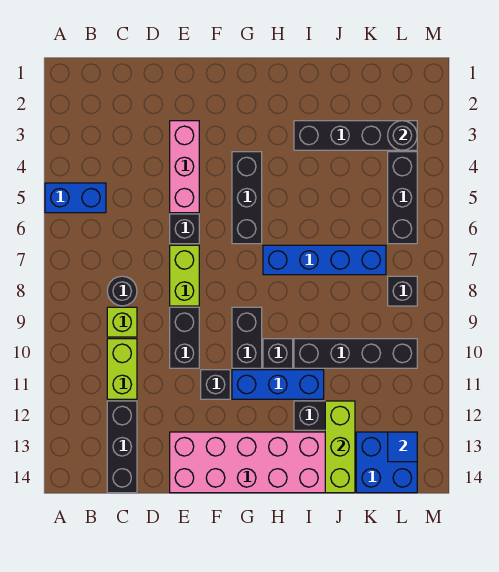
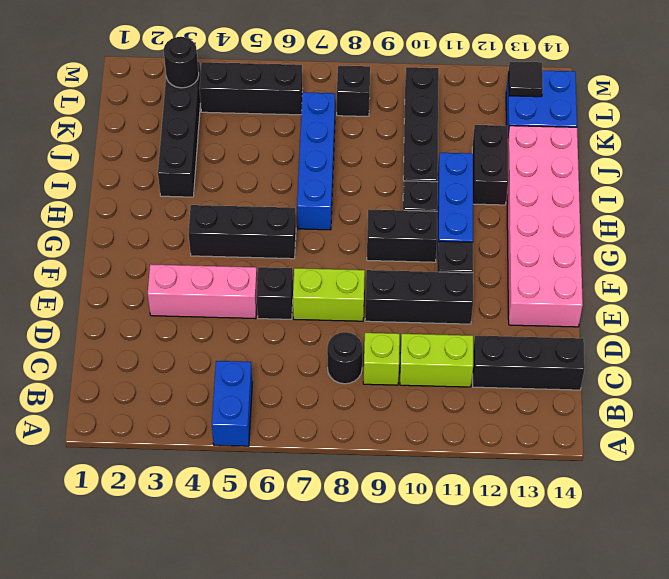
black brick E9:E10 level 1 -> black brick E9:E11 level 1
lime brick J12:J14 level 2 -> none
blue tile L13 level 2 -> black tile L13 level 2

